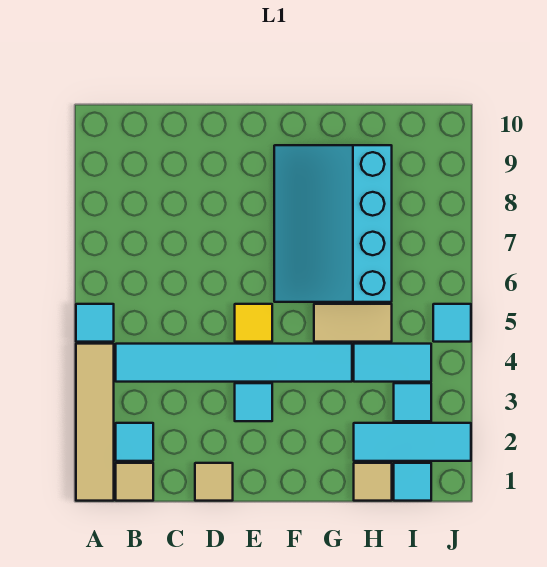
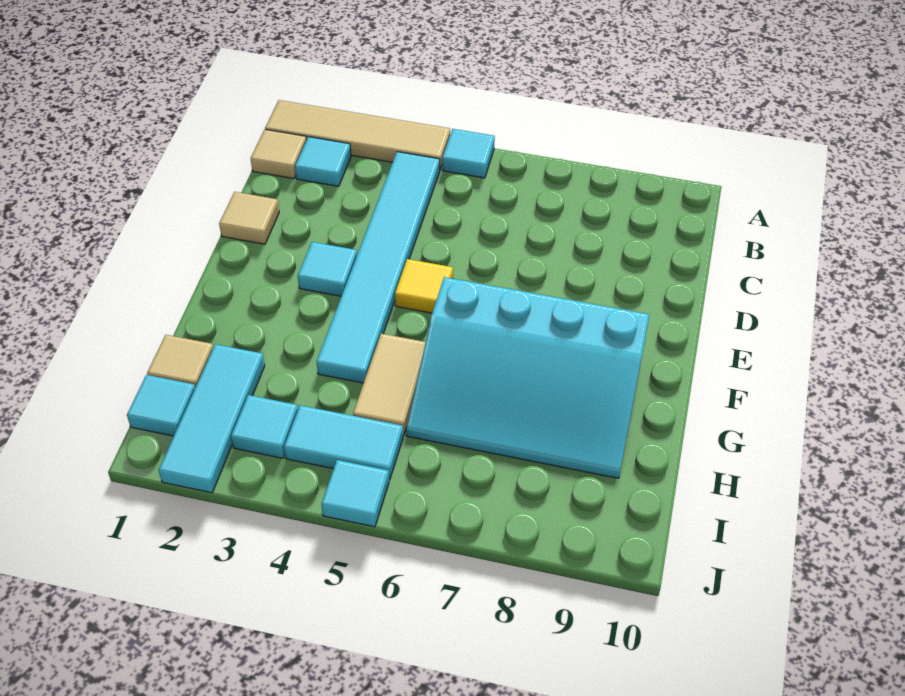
cyan slope F6:H9 level 1 top H -> cyan slope F6:H9 level 1 top F
cyan tile H4:I4 level 1 -> cyan tile I4:I5 level 1

